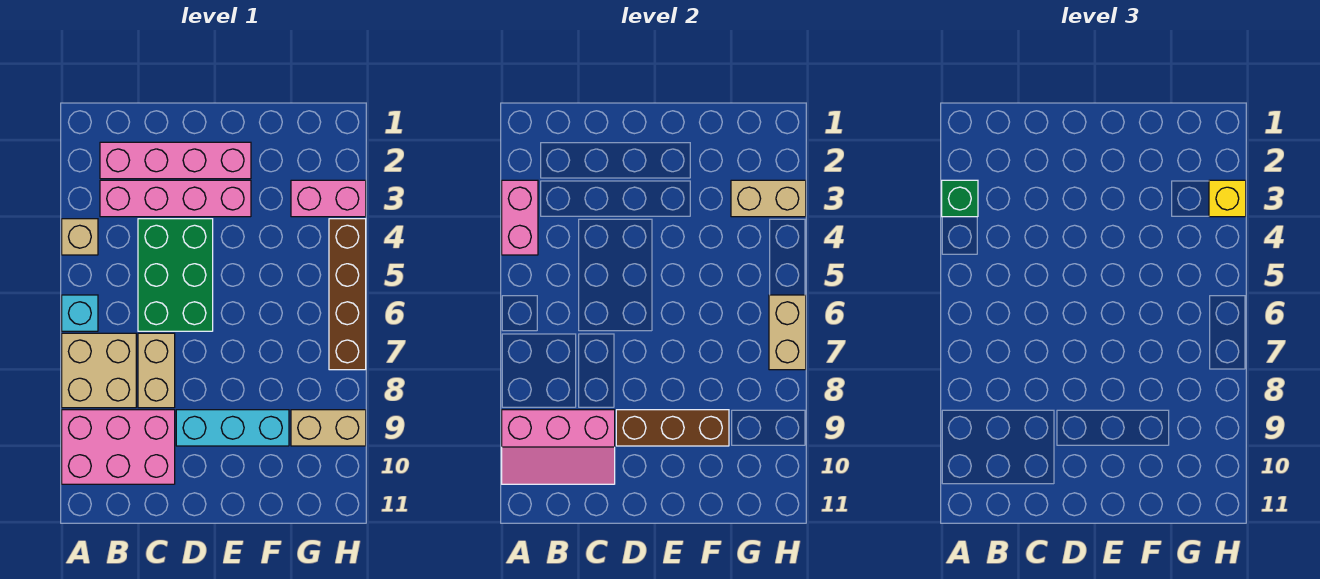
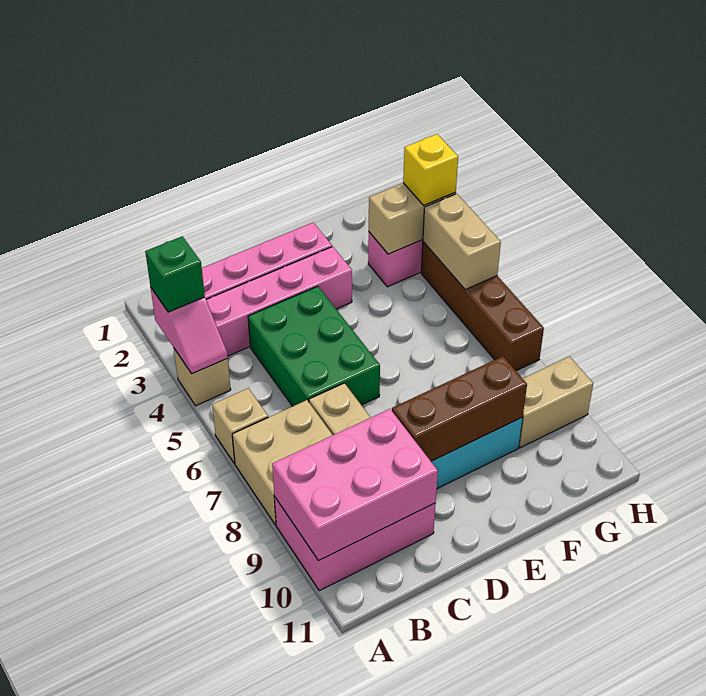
pink brick A3:A4 level 2 -> pink slope A3:A4 level 2 top 3
cyan brick A6 level 1 -> tan brick A6 level 1
pink slope A9:C10 level 2 top 9 -> pink brick A9:C10 level 2
tan brick H6:H7 level 2 -> tan brick H4:H5 level 2

